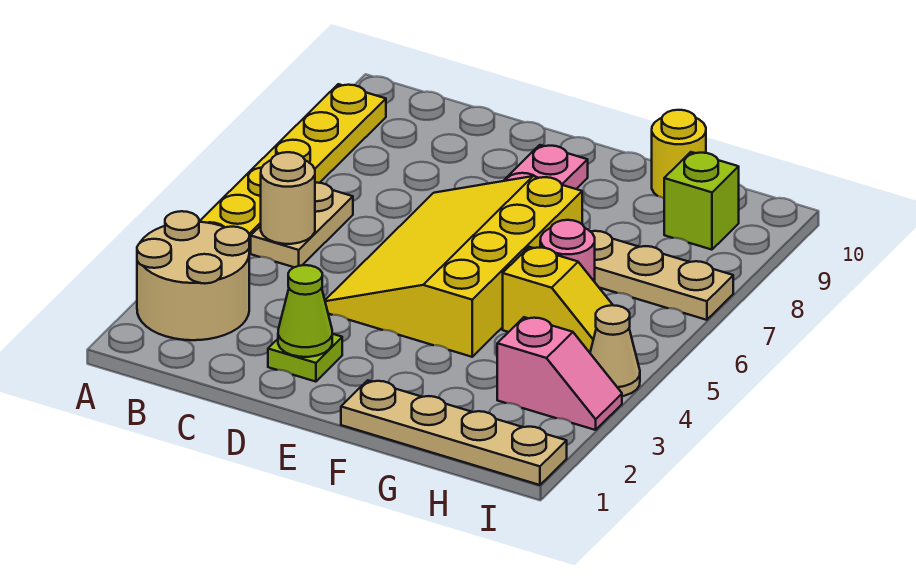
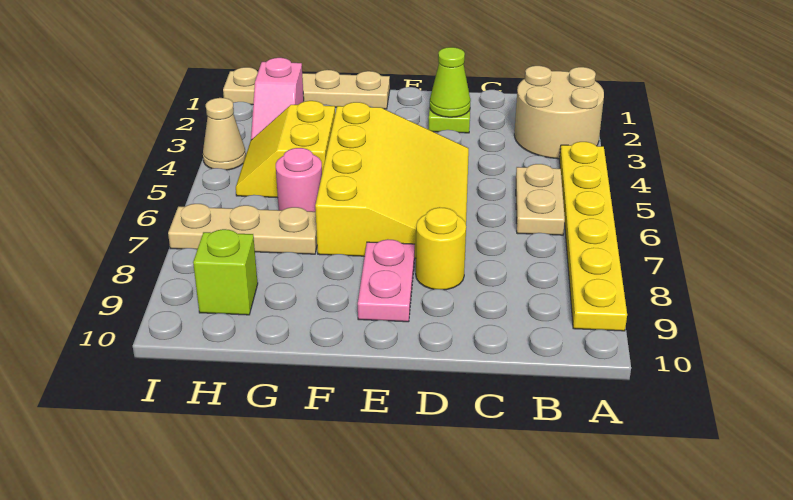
tan round brick B5 level 2 -> none
yellow slope G5:H5 level 1 top G -> yellow slope G4:H5 level 1 top G
yellow round brick G10 level 1 -> yellow round brick D8 level 1
pink slope H3:I3 level 1 top H -> pink slope H2:H3 level 1 top 2

